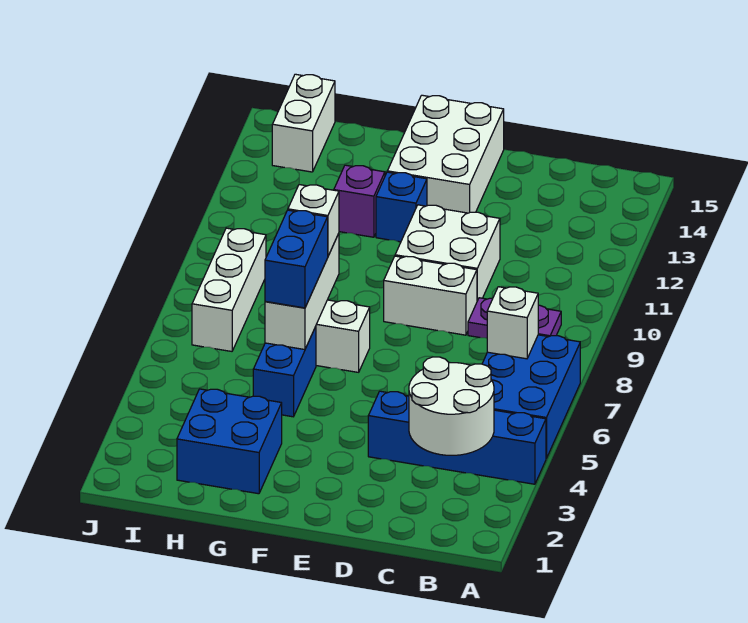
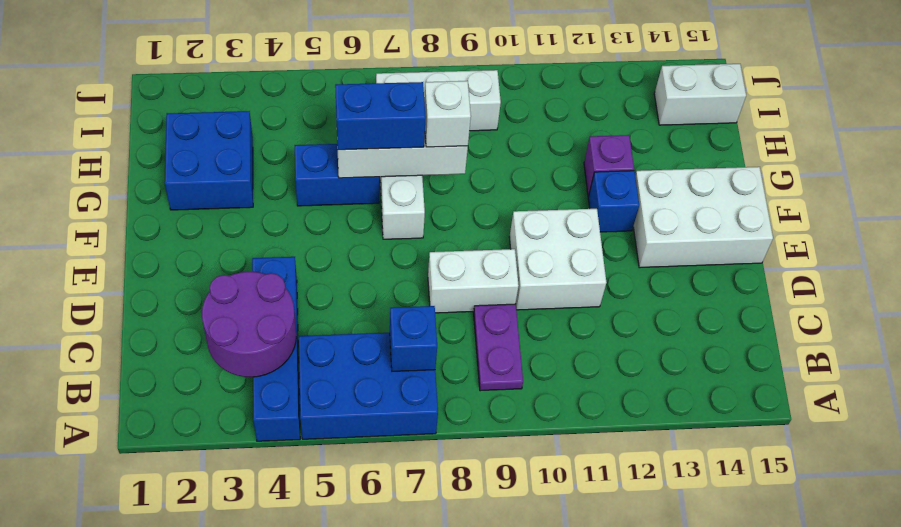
white round brick B3:C4 level 2 -> purple round brick B3:C4 level 2
white brick B7 level 2 -> blue brick B7 level 2
white brick D9:E9 level 1 -> white brick D8:D9 level 1

